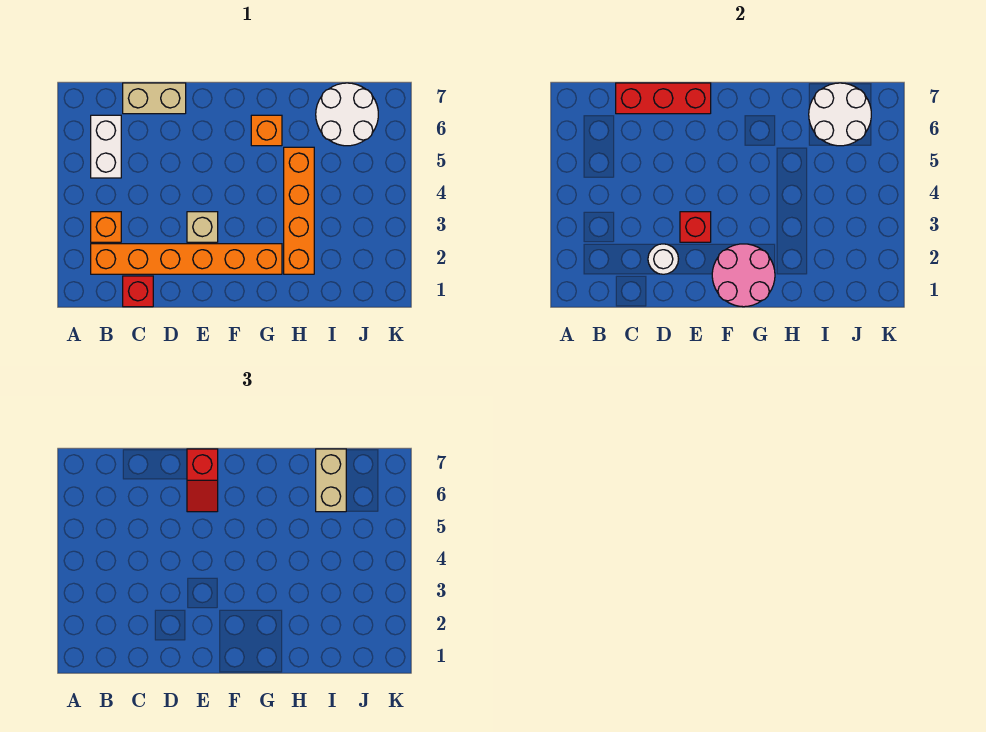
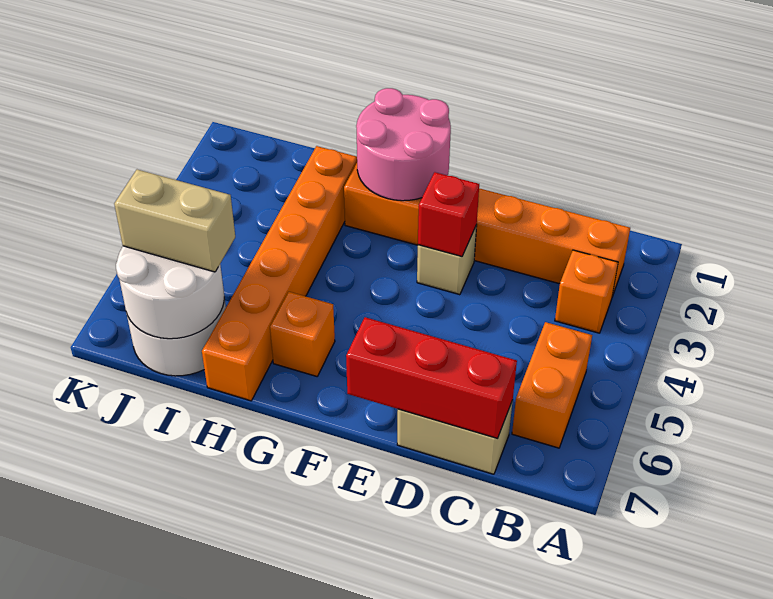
white brick B5:B6 level 1 -> orange brick B5:B6 level 1
red brick C1 level 1 -> none
white round brick D2 level 2 -> none
red slope E6:E7 level 3 top 7 -> none
orange brick H2:H5 level 1 -> orange brick H2:H7 level 1
tan brick I6:I7 level 3 -> tan brick I6:J6 level 3

